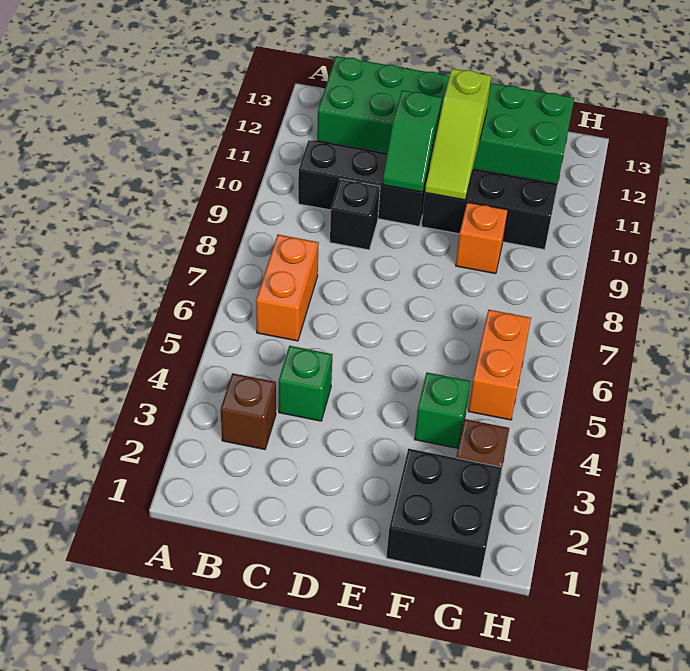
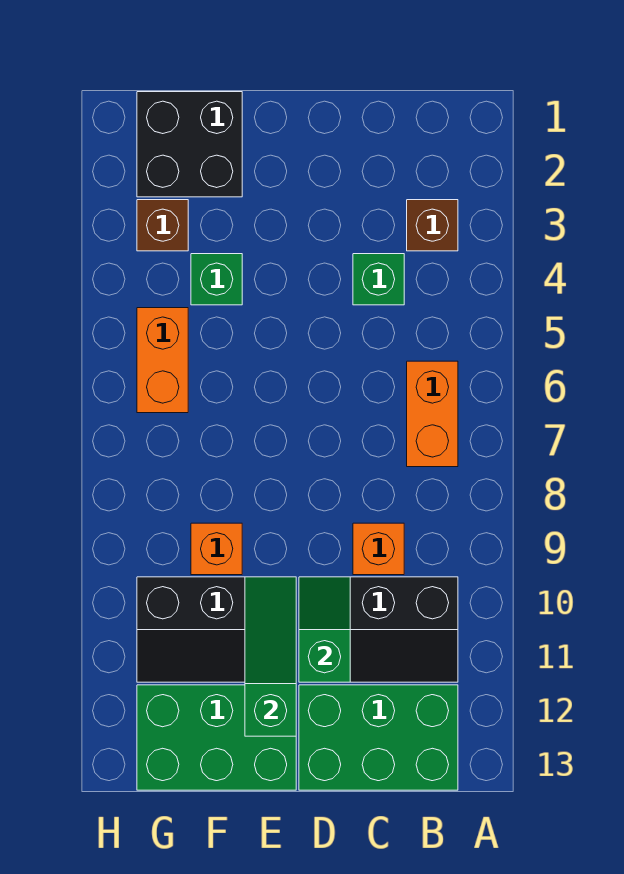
black brick C9 level 1 -> orange brick C9 level 1
lime slope E10:E12 level 2 top 12 -> green slope E10:E12 level 2 top 12

